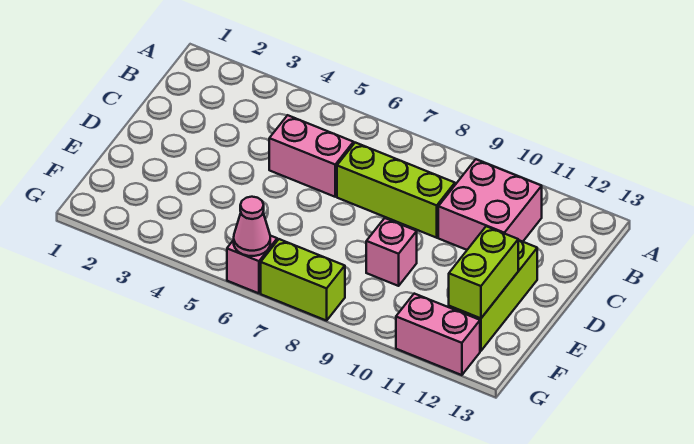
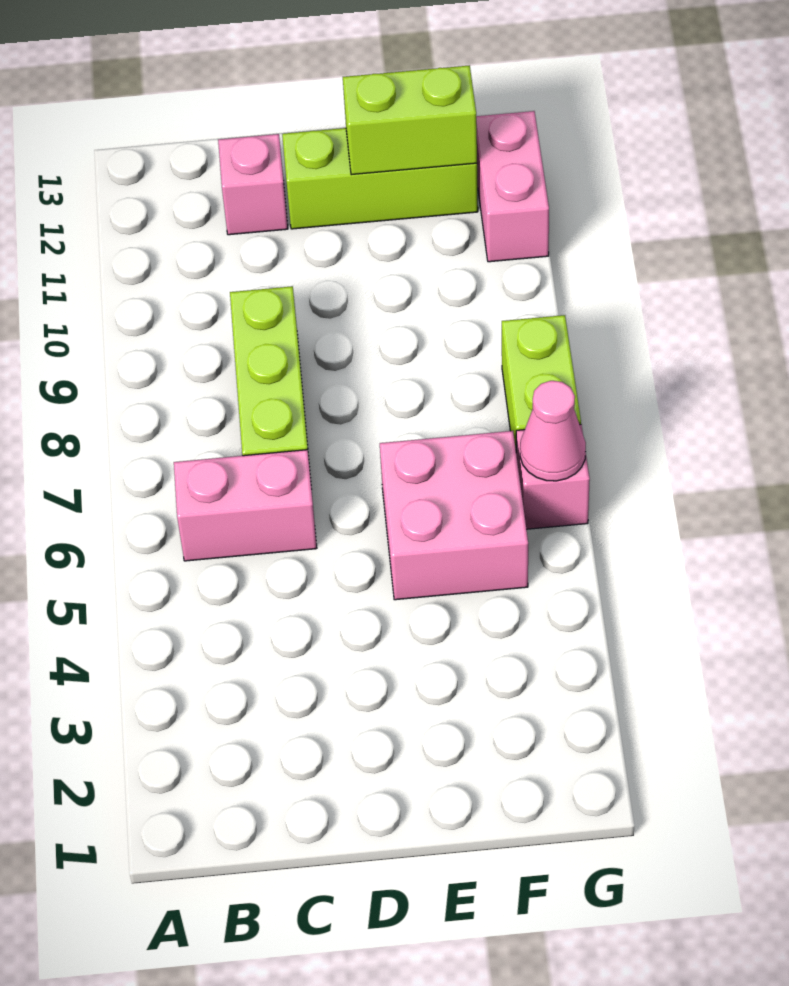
pink brick B10:C11 level 1 -> pink brick E5:F6 level 1
pink brick C5:C6 level 1 -> pink brick B6:C6 level 1
pink brick E9 level 1 -> pink brick C12 level 1

